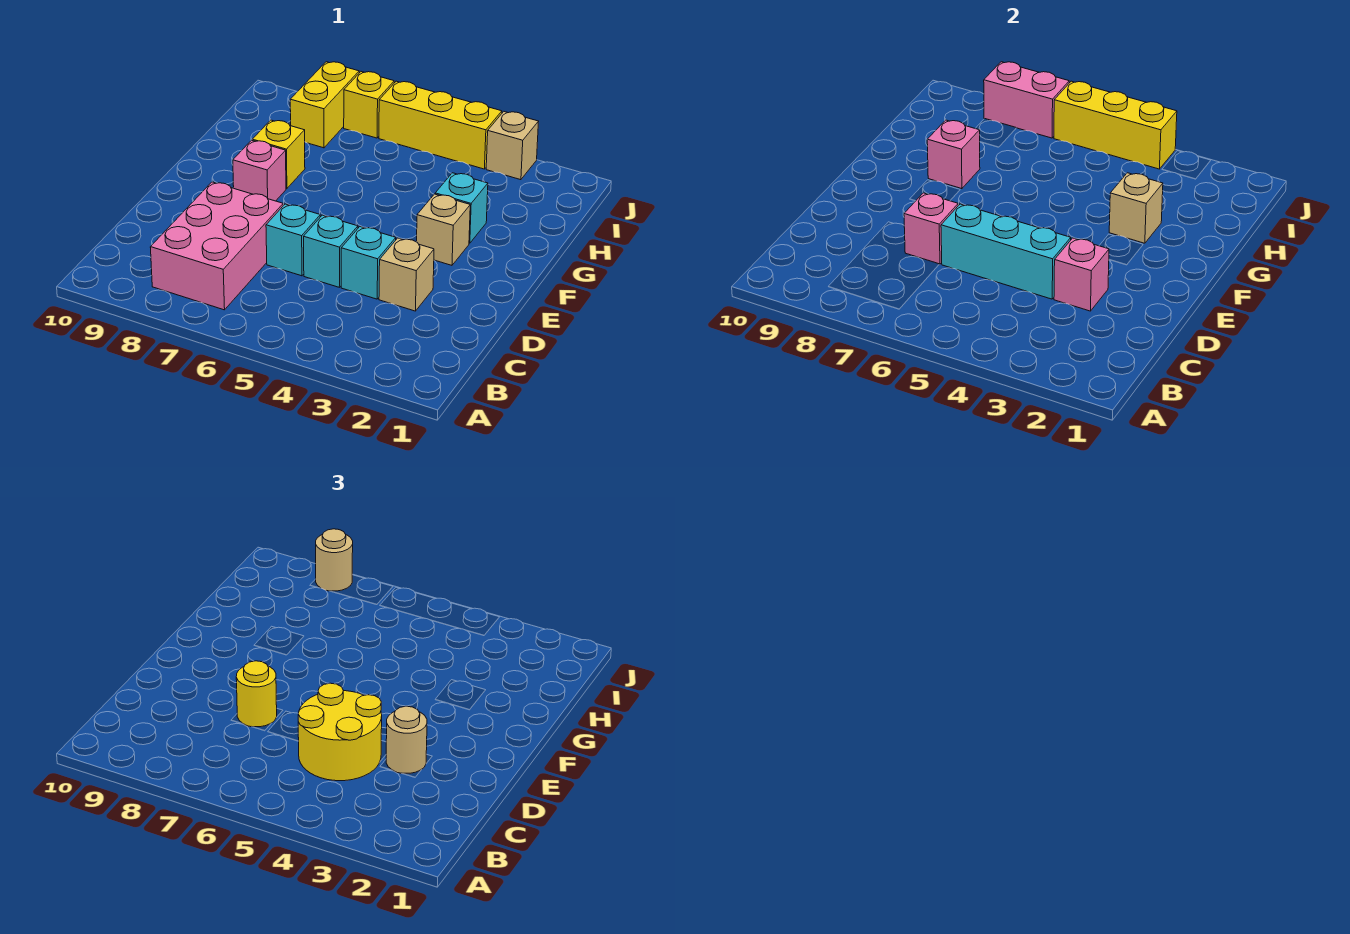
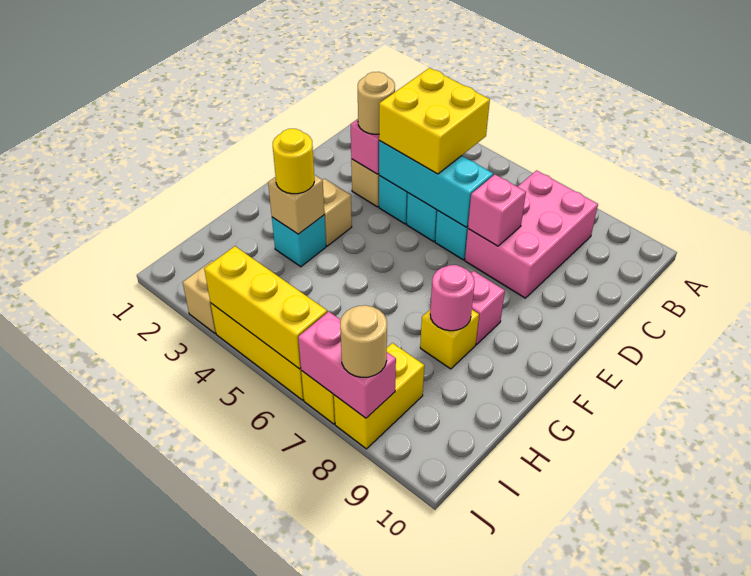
yellow round brick C4:D5 level 3 -> yellow brick C4:D5 level 3
yellow round brick D7 level 3 -> yellow round brick G3 level 3
pink brick G8 level 2 -> pink round brick G8 level 2

